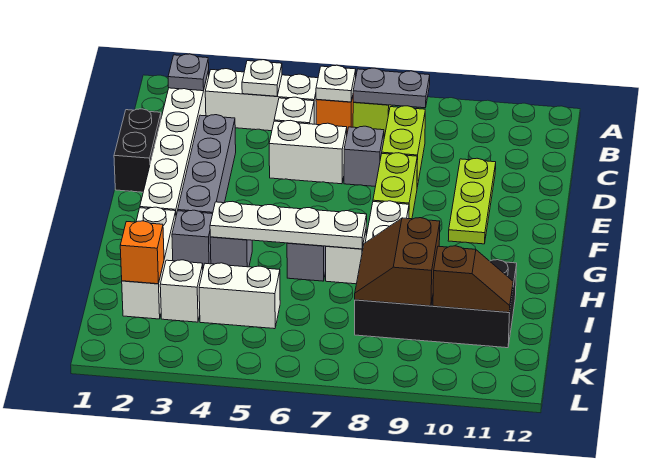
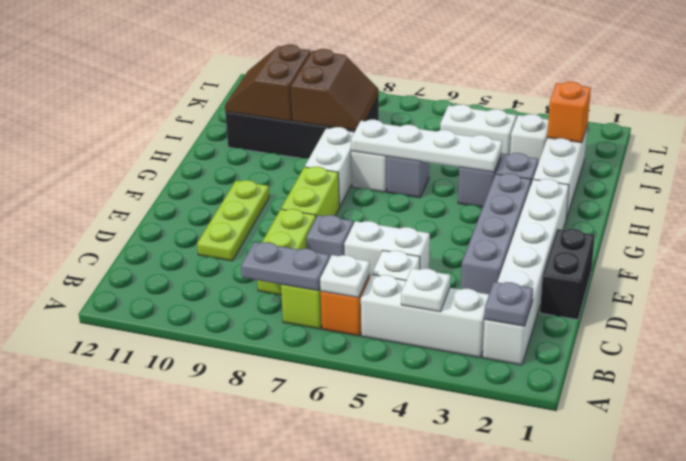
brown slope J10:J11 level 2 top 10 -> brown slope I10:J11 level 2 top 10

